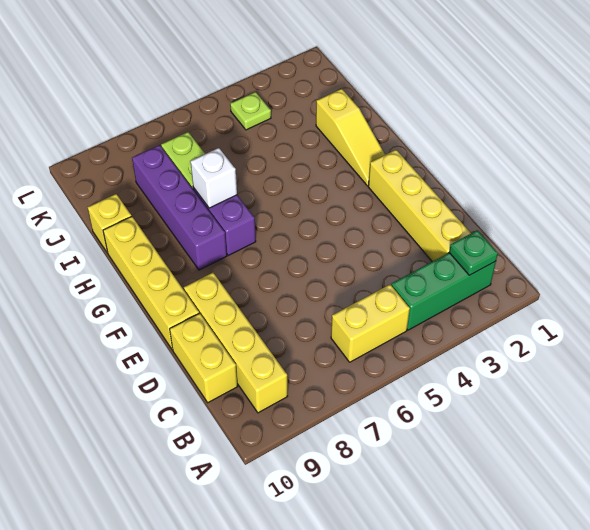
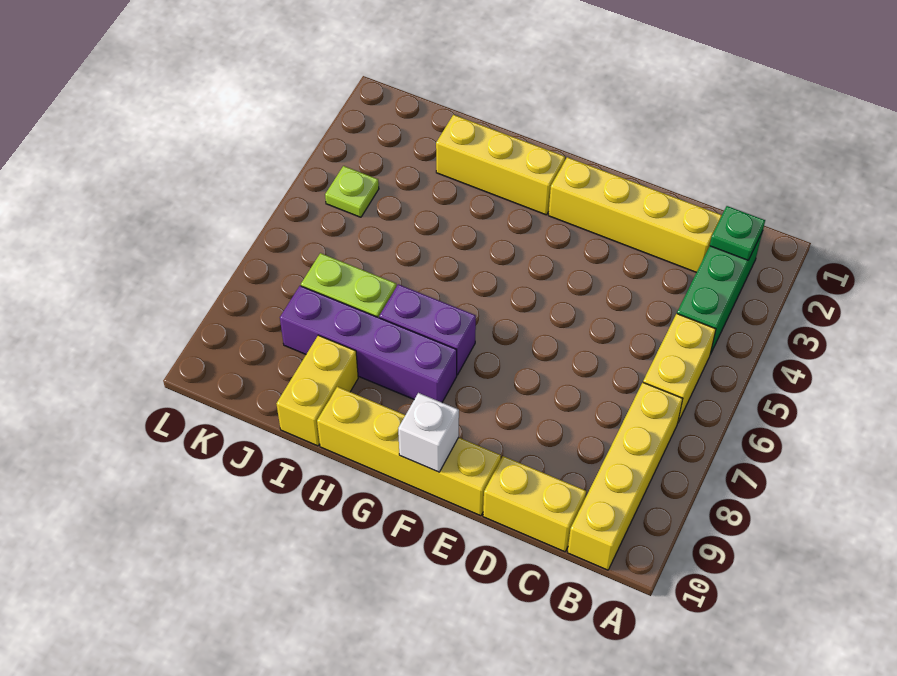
yellow brick B9:E9 level 1 -> yellow brick B7:B10 level 1
yellow slope G2:I2 level 1 top I -> yellow brick G2:I2 level 1
white brick H7 level 2 -> white brick F10 level 2
yellow brick I10 level 1 -> yellow brick I9:I10 level 1

